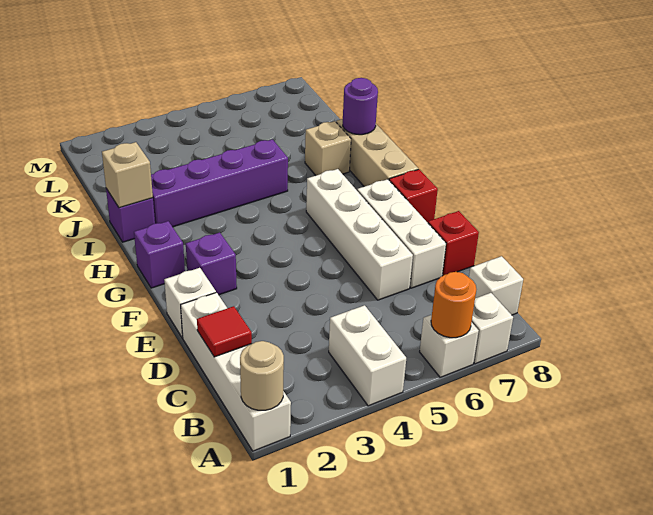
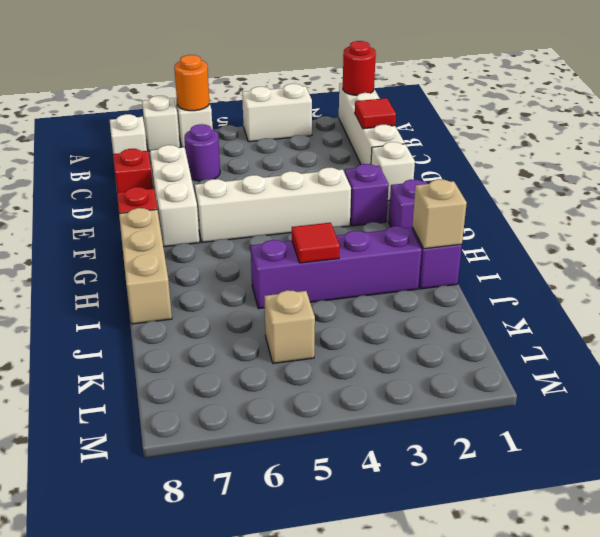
tan round brick A1 level 2 -> red round brick A1 level 2
white brick A4:B4 level 1 -> white brick A3:A4 level 1
white brick D6:G6 level 1 -> white brick F3:F6 level 1
none -> red tile I4 level 2
tan brick I7 level 1 -> tan brick K5 level 1
purple round brick I8 level 2 -> purple round brick C6 level 1

